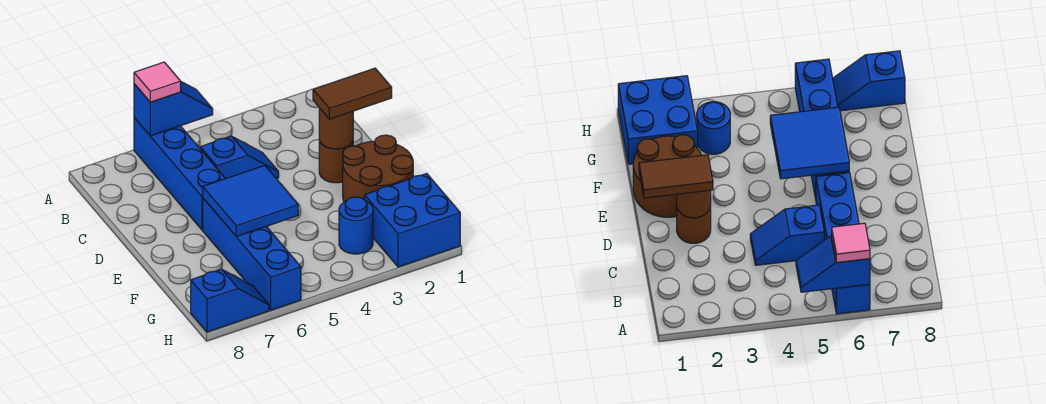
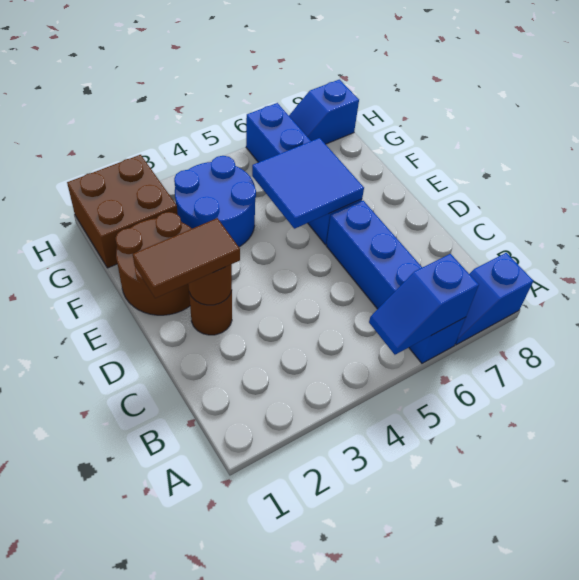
pink tile A6 level 3 -> none
blue slope C4:C5 level 1 top 5 -> blue slope A7:A8 level 1 top 8
blue brick G1:H2 level 1 -> brown brick G1:H2 level 1
blue round brick G3 level 1 -> blue round brick F3:G4 level 1

